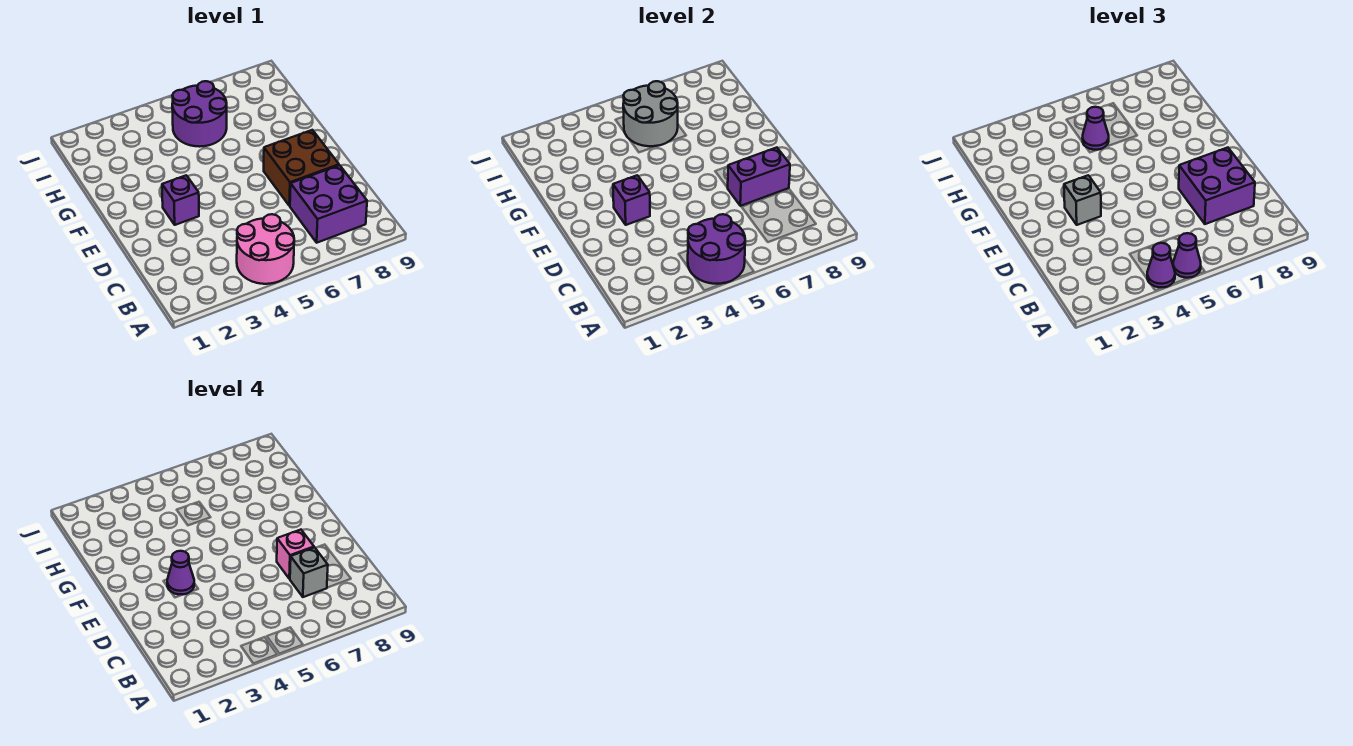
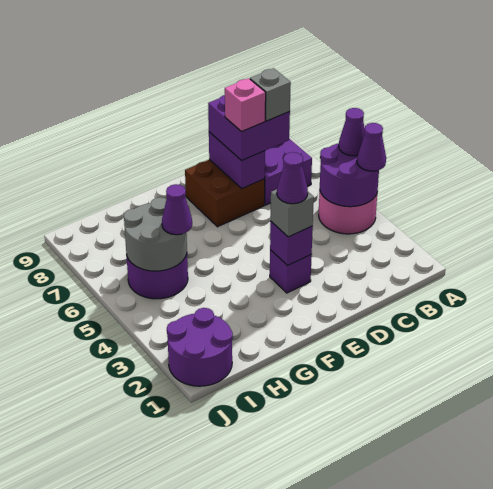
none -> purple round brick I1:J2 level 1

